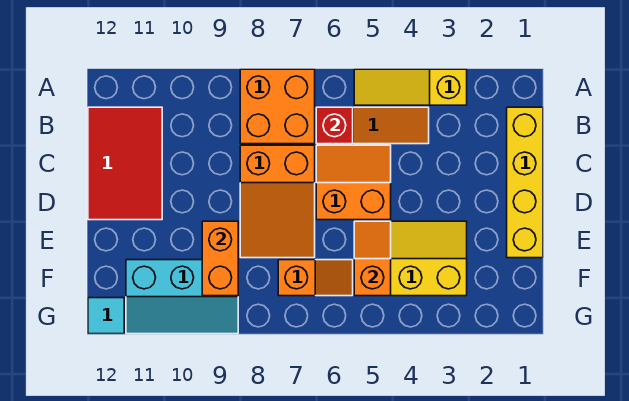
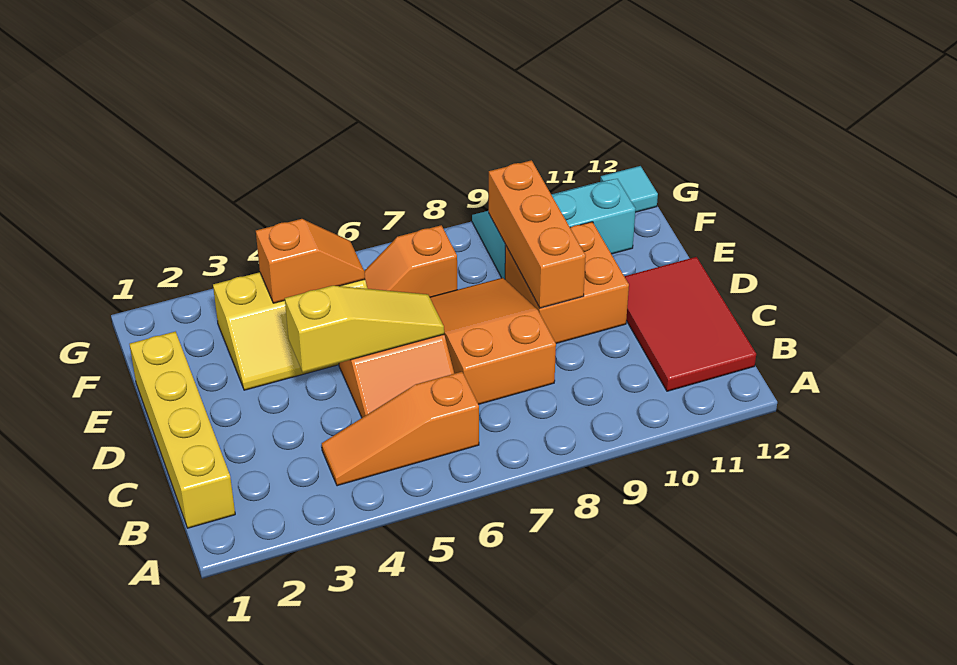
yellow slope A3:A5 level 1 top 3 -> yellow slope D4:D6 level 2 top 4
orange brick A7:B8 level 1 -> orange brick D9:E10 level 1
red brick B6 level 2 -> none
orange slope E5:F5 level 2 top F -> orange slope F4:F5 level 2 top 4
orange brick E9:F9 level 2 -> orange brick D9:F9 level 2

